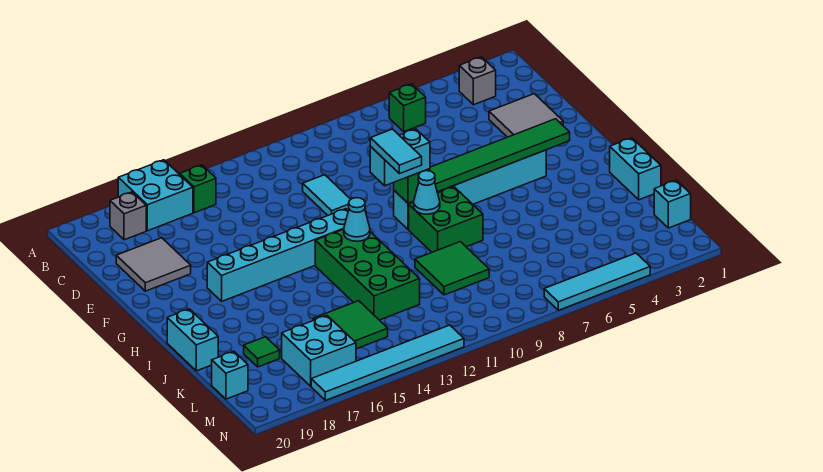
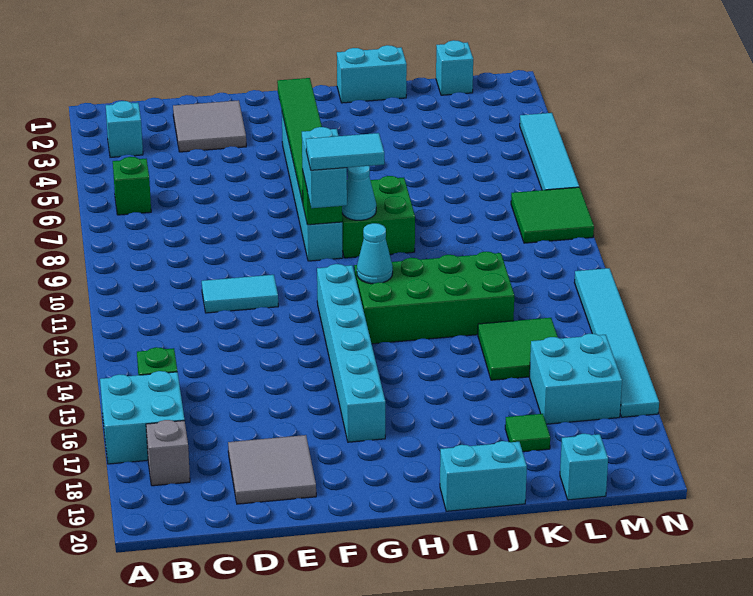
grey brick B3 level 1 -> cyan brick B3 level 1
green tile J9:K10 level 1 -> green tile M8:N9 level 1

